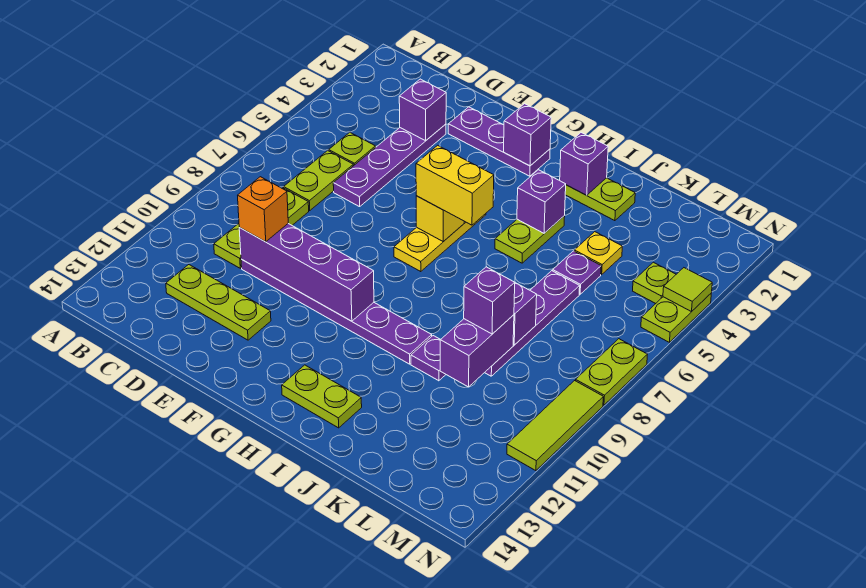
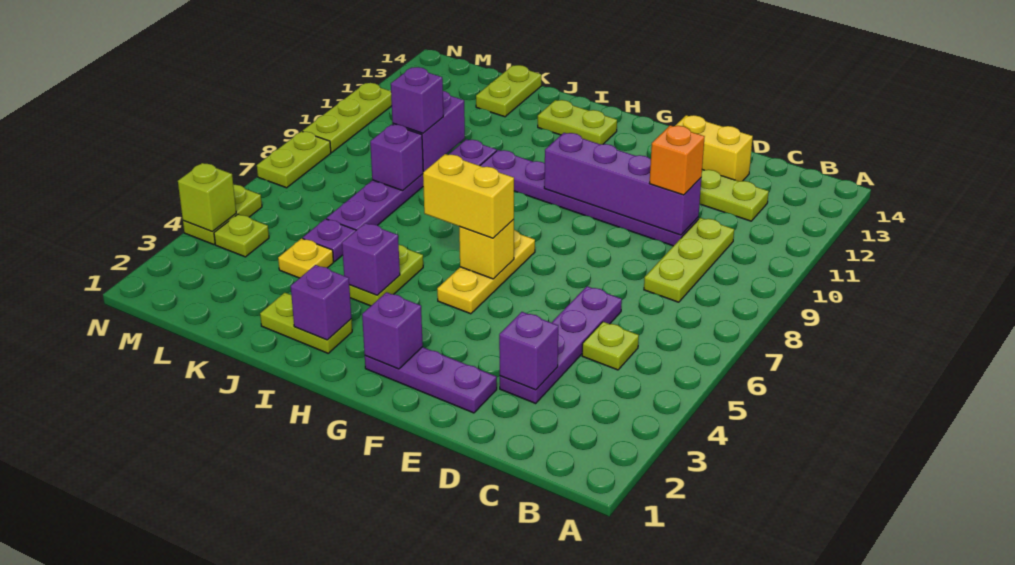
lime plate C6:C7 level 1 -> lime plate K13:K14 level 1
none -> yellow brick D13:E13 level 1
lime tile N4 level 2 -> lime brick N4 level 2
lime tile N9:N11 level 1 -> lime plate N9:N11 level 1

